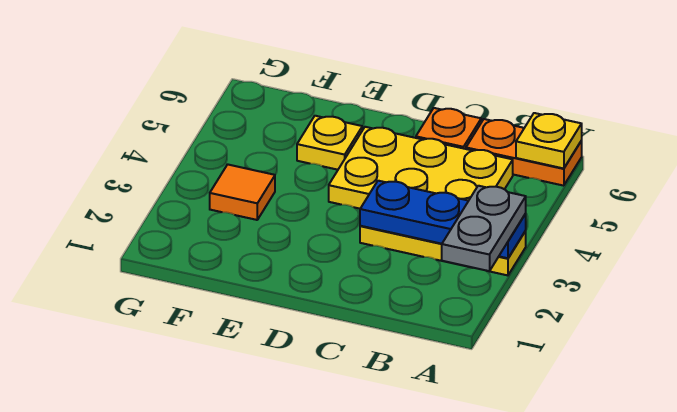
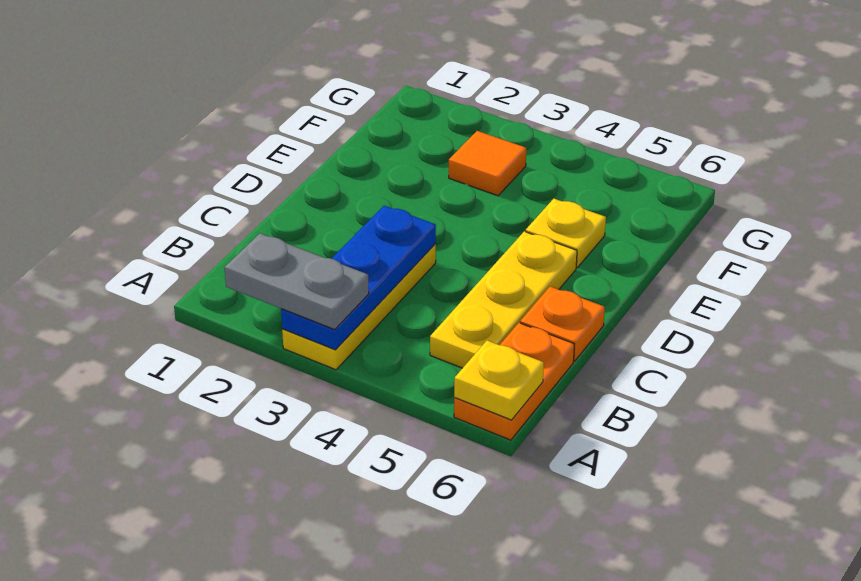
yellow plate B4:D5 level 1 -> yellow plate B5:D5 level 1

